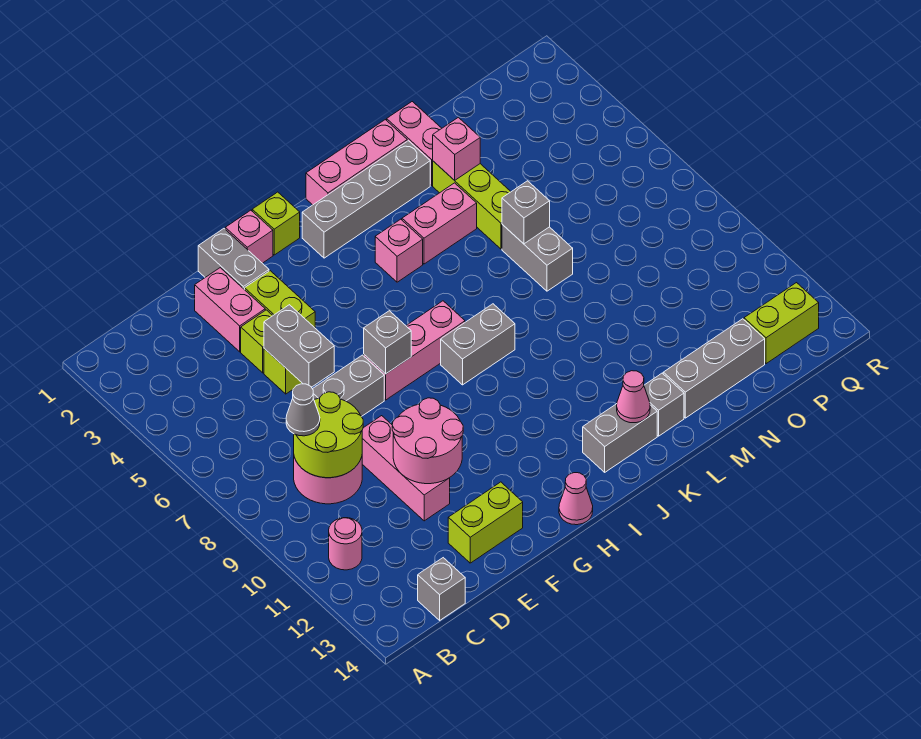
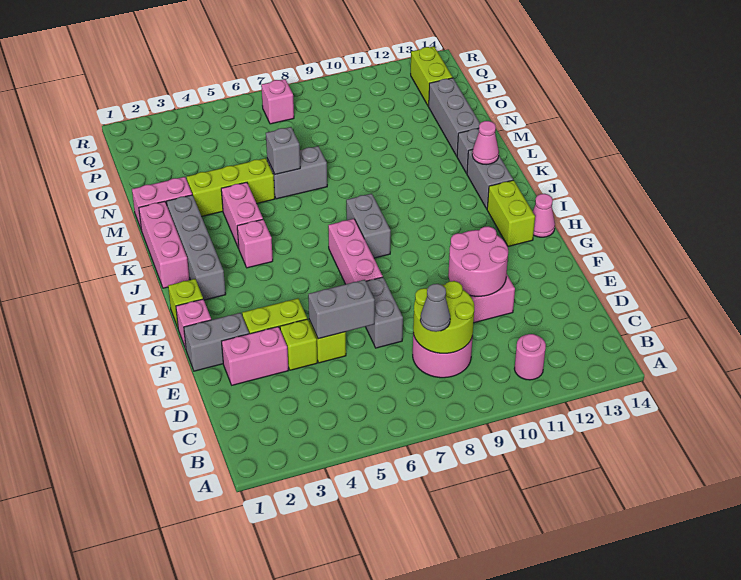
grey brick C14 level 1 -> none
lime brick E13:F13 level 1 -> lime brick H13:I13 level 1
grey brick G7 level 2 -> none
pink brick M3 level 2 -> pink brick Q7 level 1

